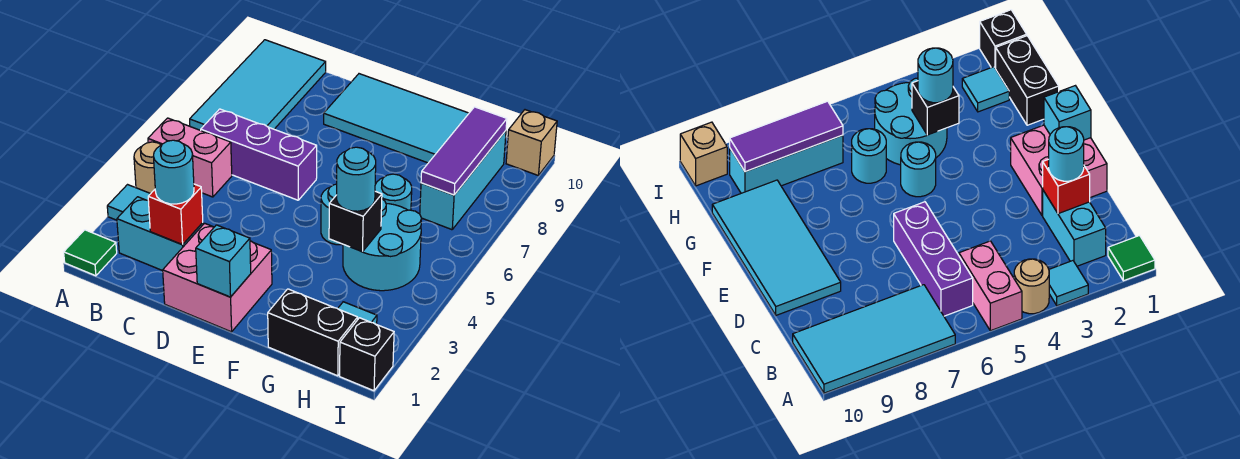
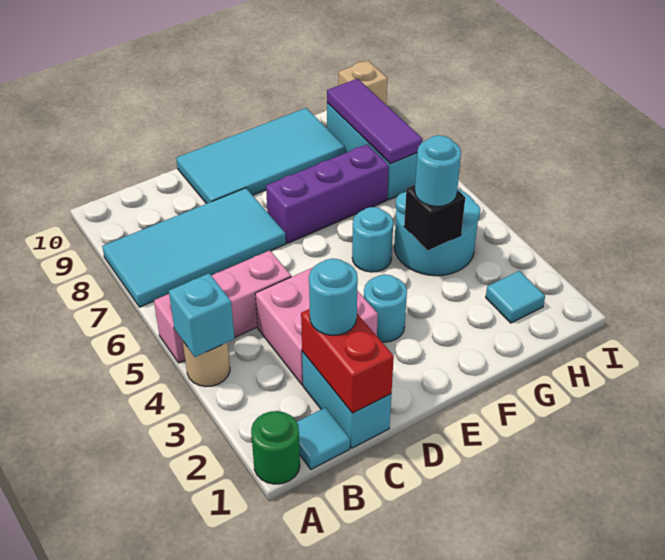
green tile A1 level 1 -> green round brick A1 level 1
cyan tile A3 level 1 -> cyan tile B1 level 1
pink brick A5:B5 level 1 -> pink brick A5:C5 level 1
cyan tile A7:B10 level 1 -> cyan tile A7:D8 level 1
cyan brick B2:C2 level 1 -> cyan brick C1:C2 level 1
purple brick B6:D6 level 1 -> purple brick E7:G7 level 1
red brick C2 level 2 -> red brick C1:C2 level 2
pink brick D1:E2 level 1 -> pink brick C3:D4 level 1
cyan brick E1 level 2 -> cyan brick A4 level 2
black brick G1:H1 level 1 -> none
cyan round brick G6 level 1 -> cyan round brick E3 level 1
black brick I1 level 1 -> none

